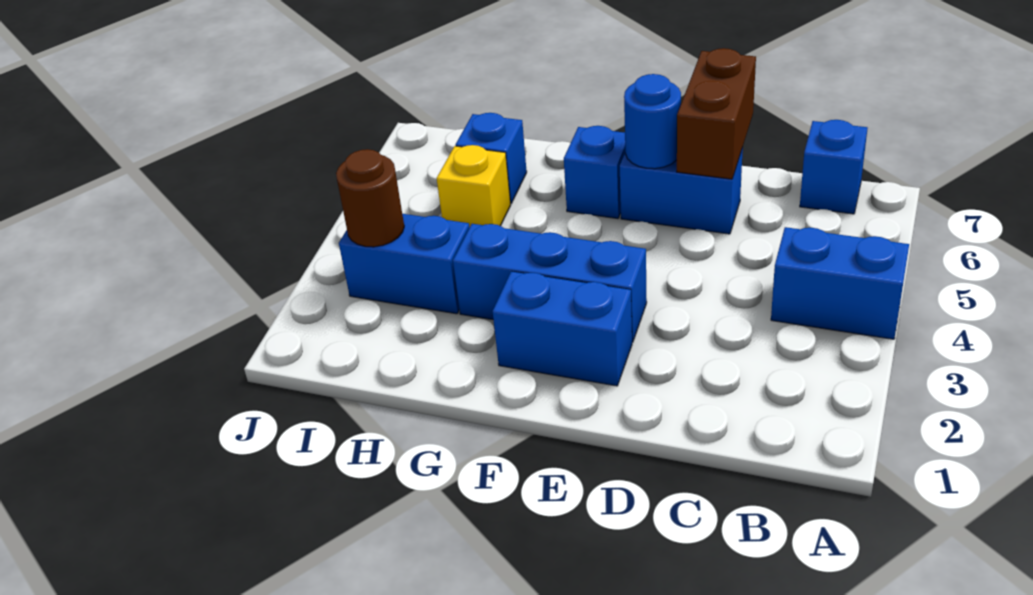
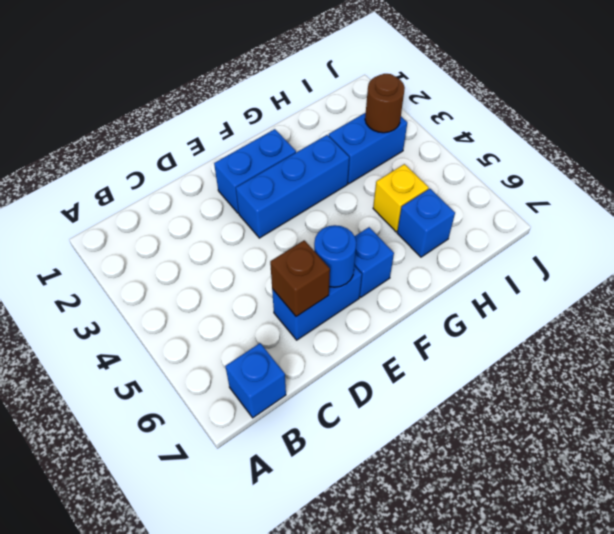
blue brick A4:B4 level 1 -> none
brown brick D6:D7 level 2 -> brown brick D6 level 2

